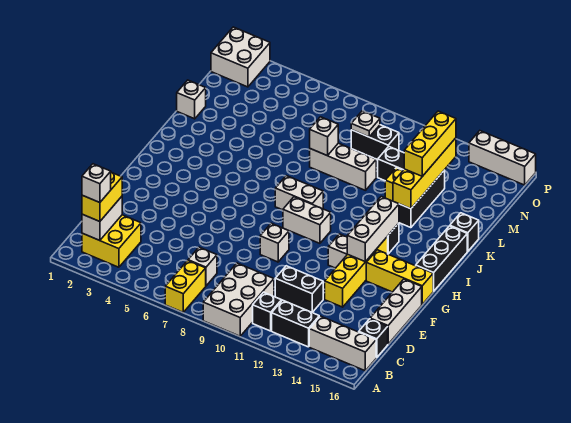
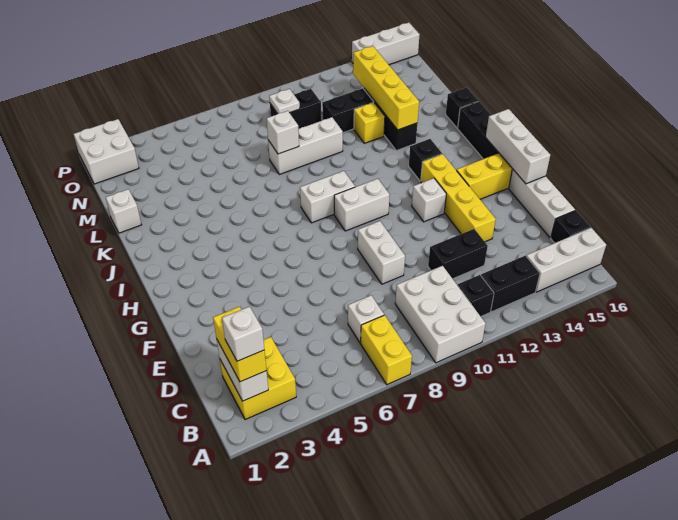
white brick F9 level 1 -> white brick E9:F9 level 1
white brick G13:I13 level 2 -> white brick F16:H16 level 2
yellow brick L13:N13 level 3 -> none

